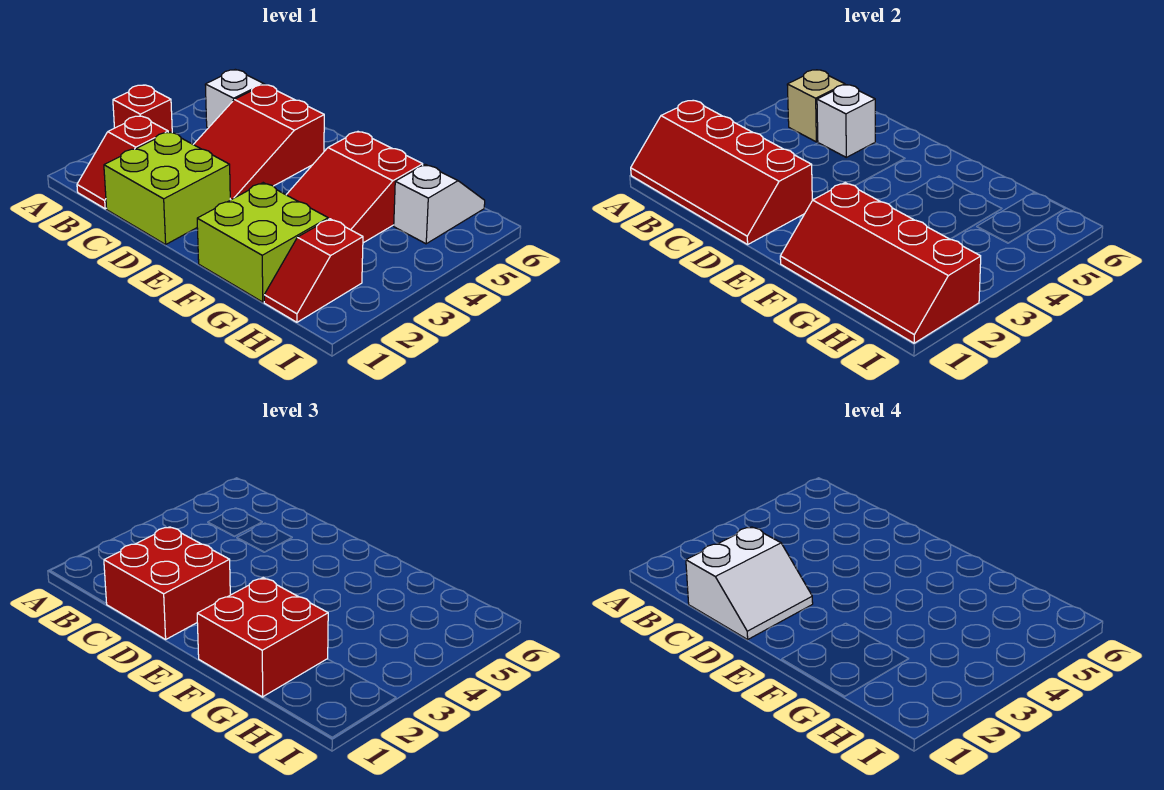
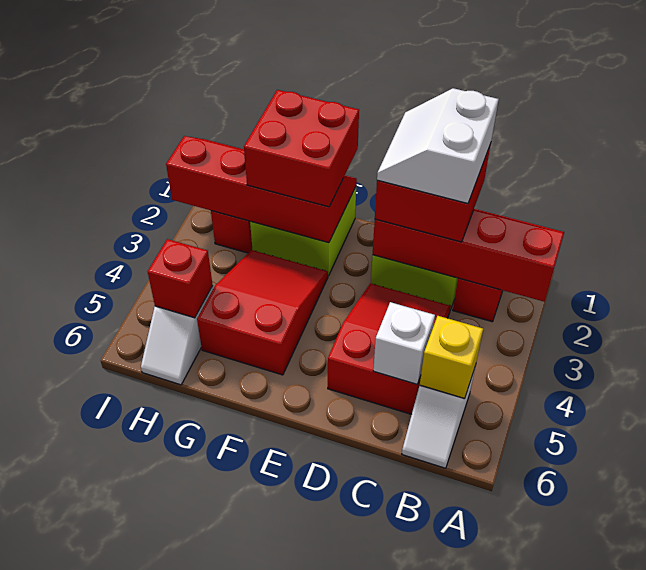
red brick A3 level 1 -> red brick H5 level 2
tan brick B5 level 2 -> yellow brick B5 level 2

